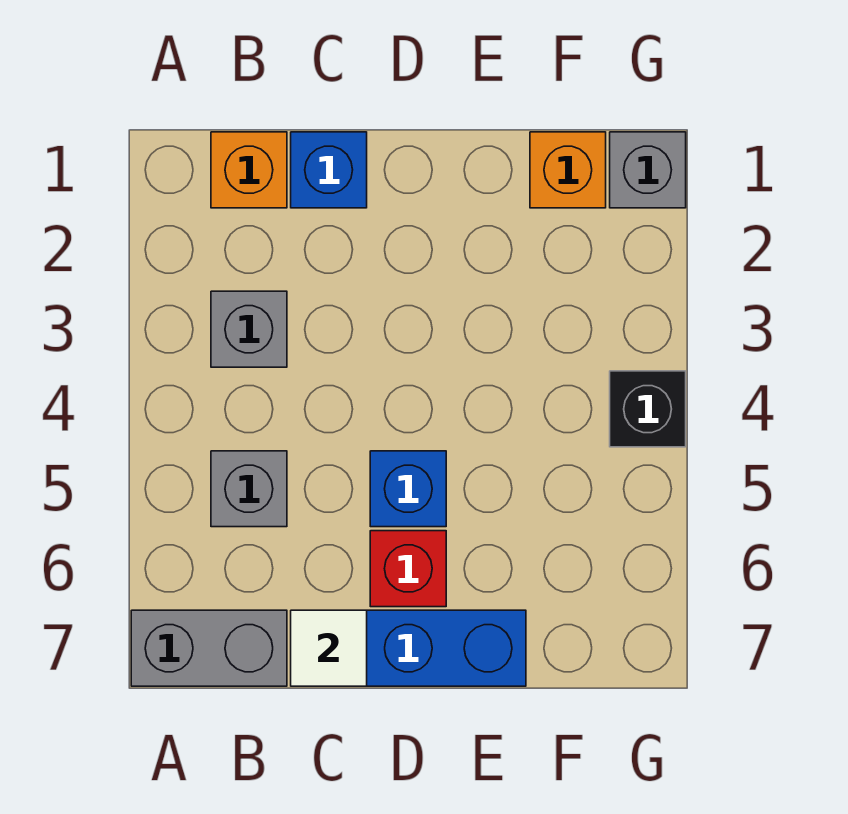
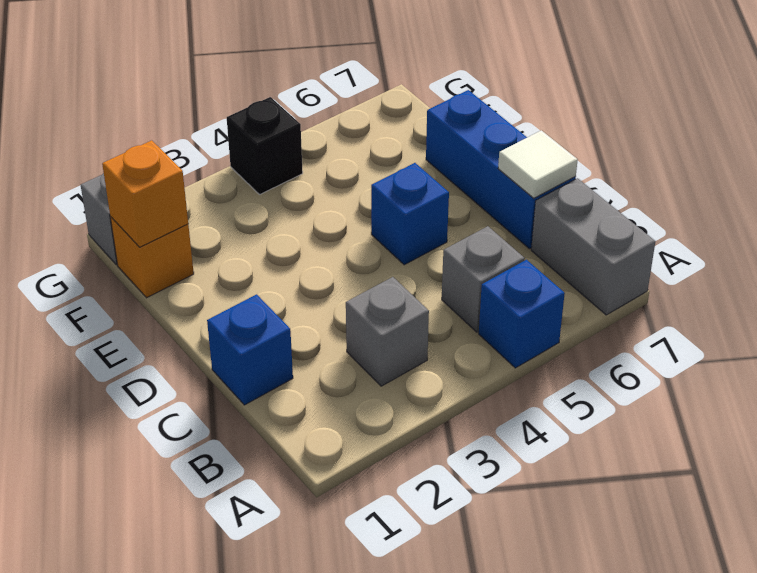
none -> blue brick A5 level 1
orange brick B1 level 1 -> orange brick F1 level 2
red brick D6 level 1 -> none

